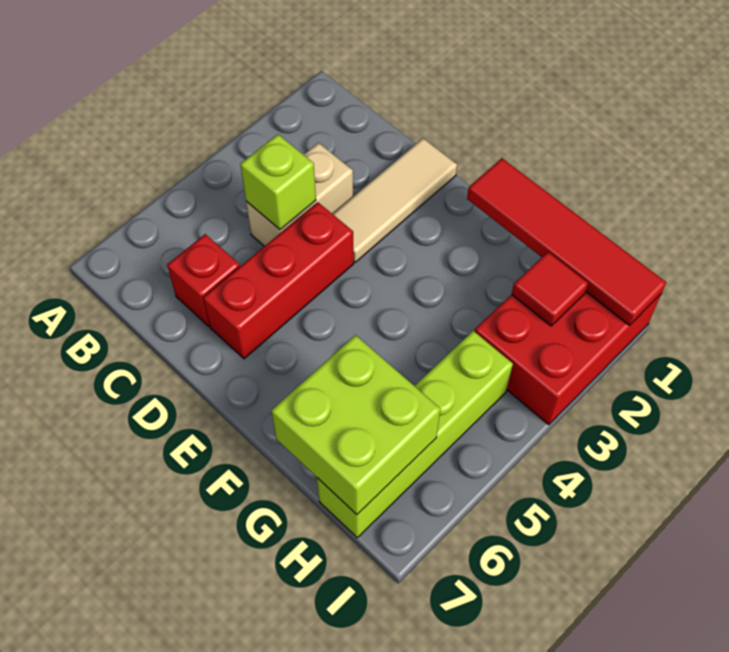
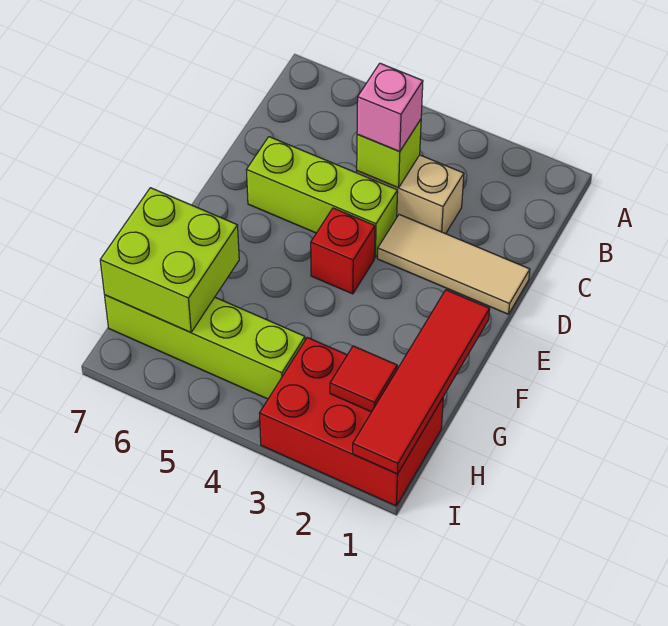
none -> pink brick C4 level 3
red brick C6 level 1 -> red brick E4 level 1
red brick D4:D6 level 1 -> lime brick D4:D6 level 1

